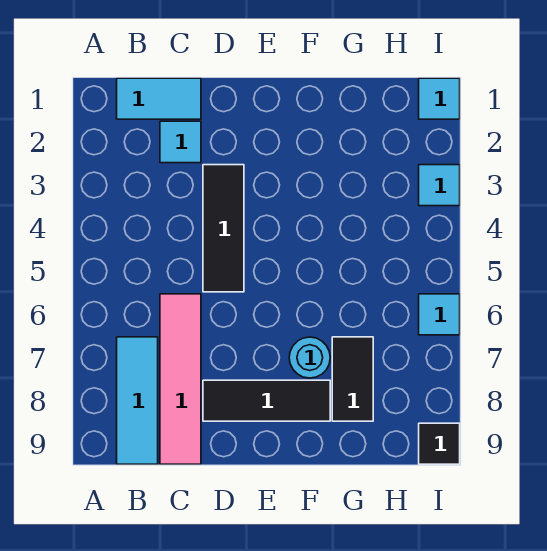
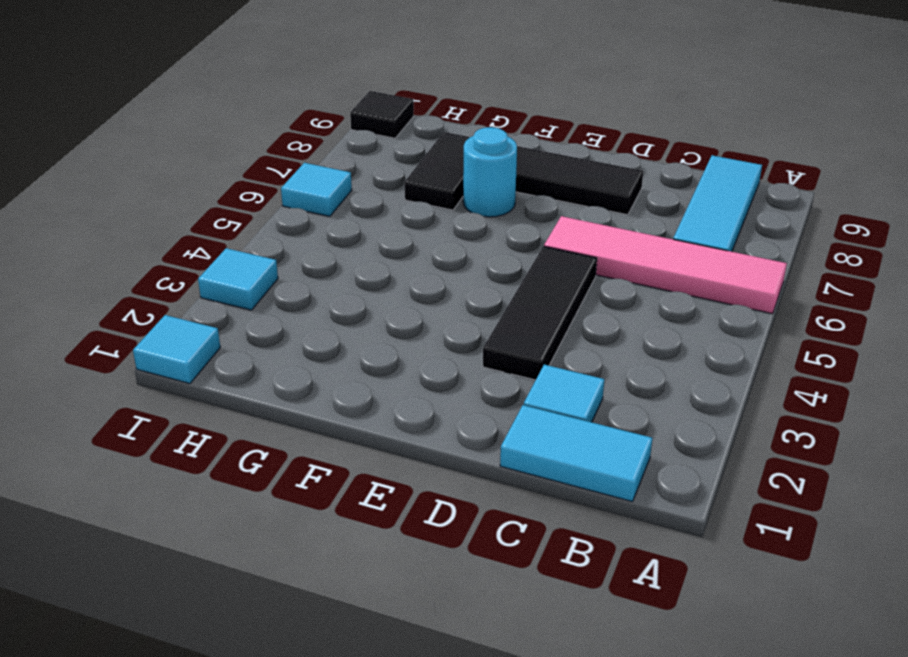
pink tile C6:C9 level 1 -> pink tile A6:D6 level 1

